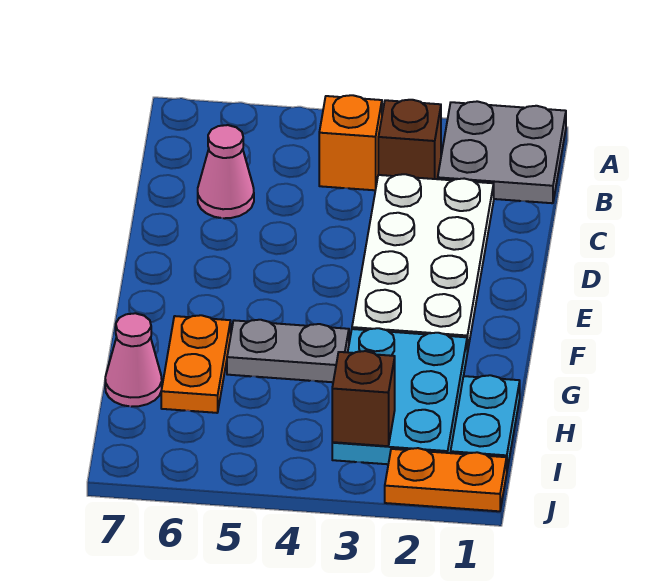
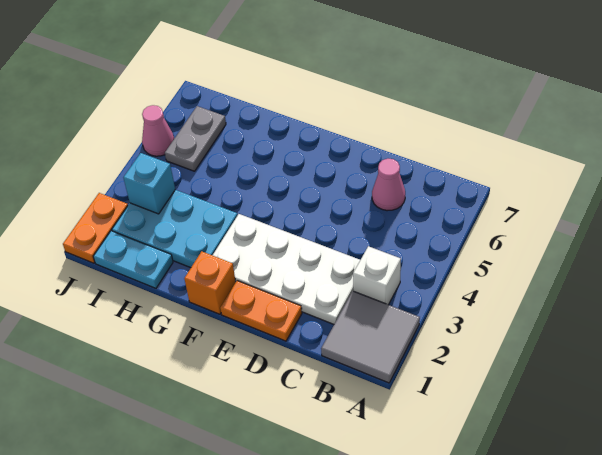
grey plate A1:B2 level 1 -> grey tile A1:B2 level 1
brown brick B3 level 1 -> white brick B3 level 1
orange brick B4 level 1 -> orange brick F1 level 1
grey plate G4:G5 level 1 -> grey plate I5:I6 level 1
orange plate G6:H6 level 1 -> orange plate D1:E1 level 1
pink cone H7 level 1 -> pink cone J5 level 1
brown brick I3 level 2 -> cyan brick I3 level 2

